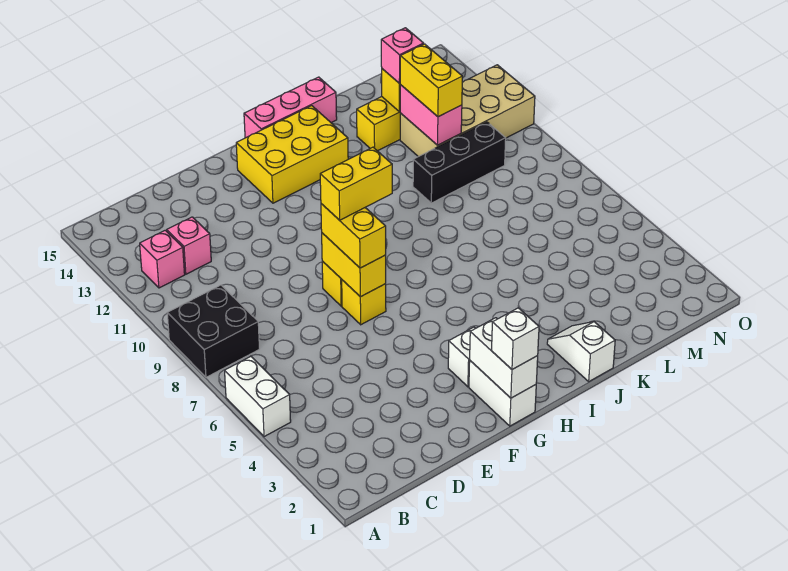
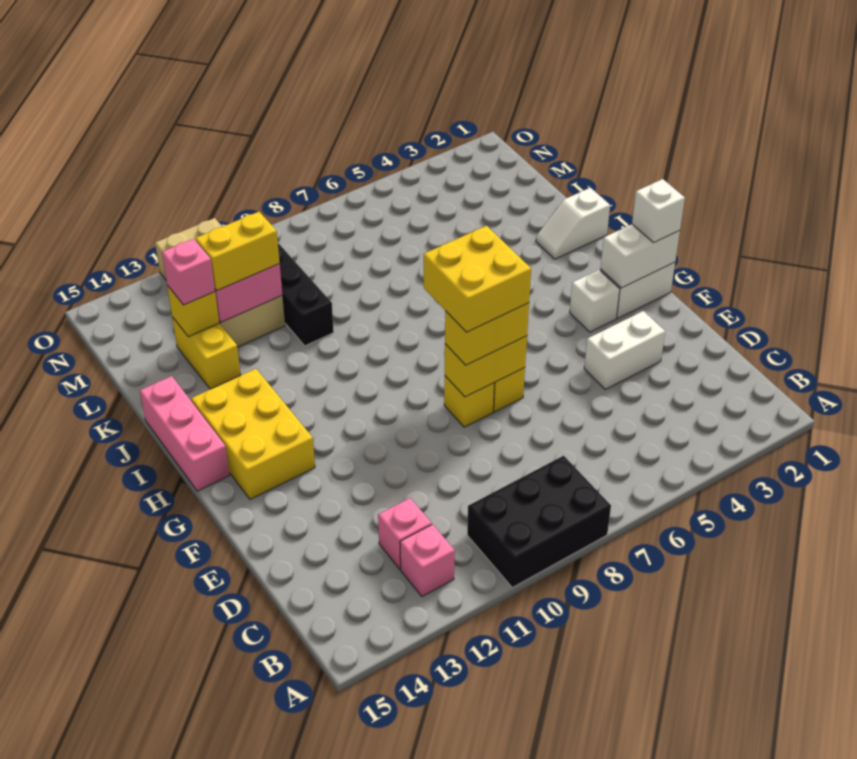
white brick A5:A6 level 1 -> white brick E3:E4 level 1
black brick A8:B9 level 1 -> black brick A8:B10 level 1
yellow brick F8:G8 level 4 -> yellow brick F7:G8 level 4

